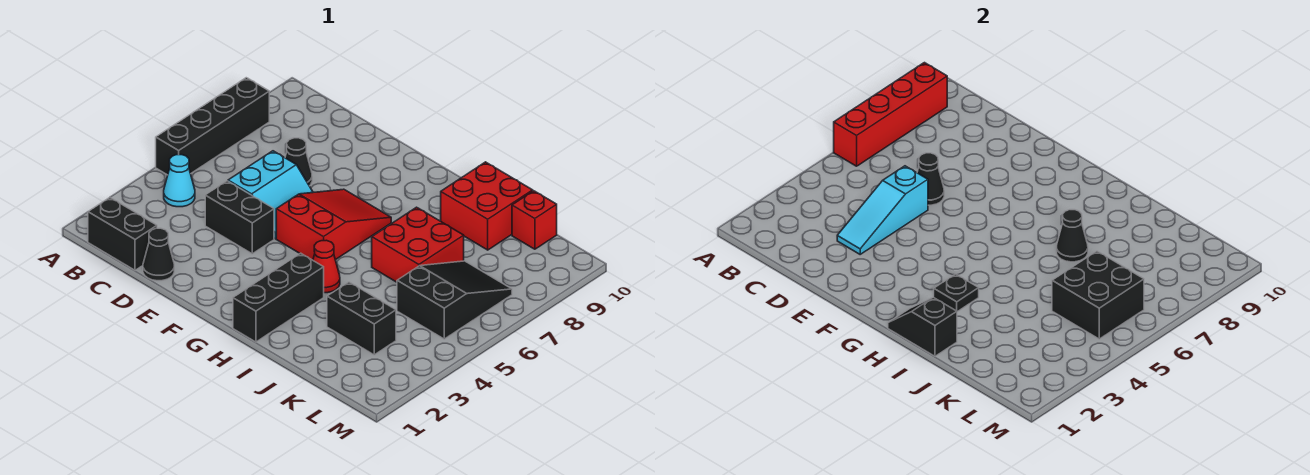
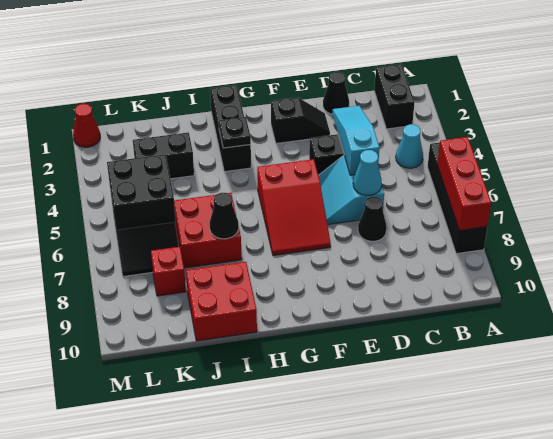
red brick A6:A9 level 2 -> red brick A6:A8 level 2
black brick B1:C1 level 1 -> black brick B1:B2 level 1
black cone D6 level 2 -> cyan cone D6 level 2
black slope H1:I1 level 2 top I -> black slope E2:F2 level 1 top F
red cone H4 level 1 -> red cone M1 level 1
red brick K10 level 1 -> red brick K8 level 1

